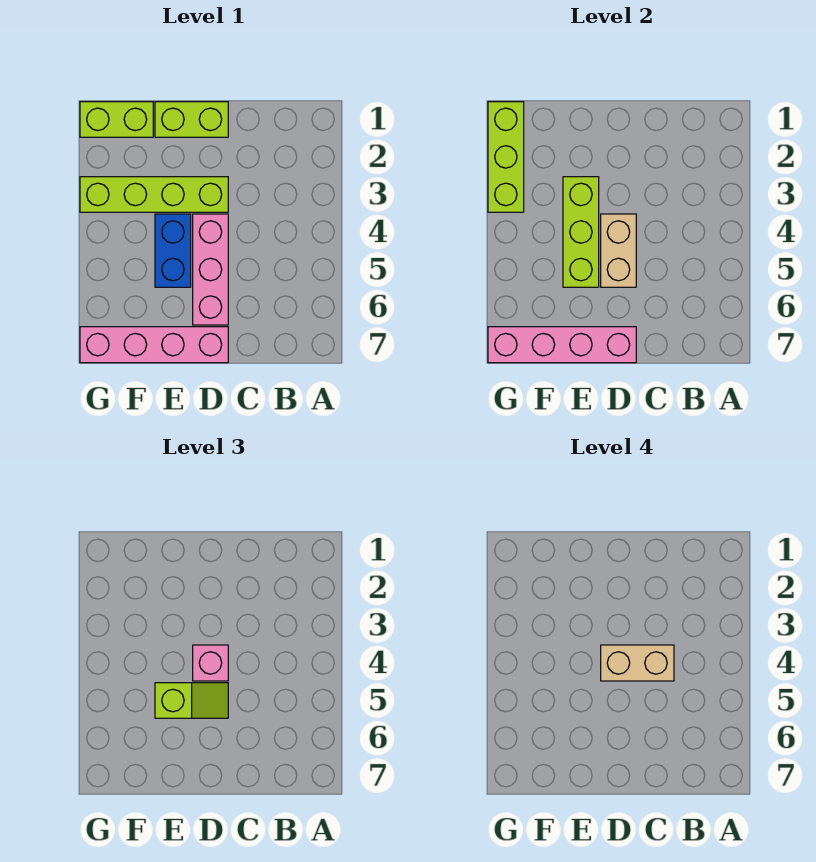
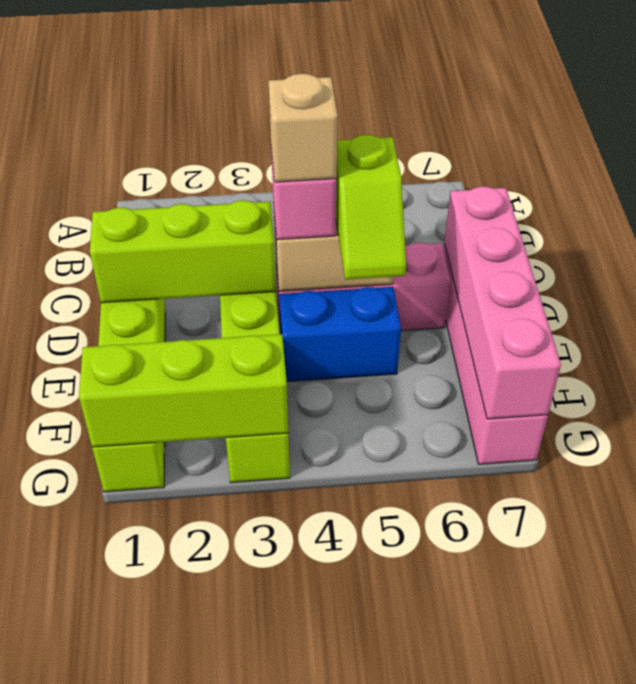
tan brick C4:D4 level 4 -> tan brick D4 level 4
lime slope D5:E5 level 3 top E -> lime slope D5:E5 level 3 top D
lime brick E3:E5 level 2 -> lime brick D1:D3 level 2

